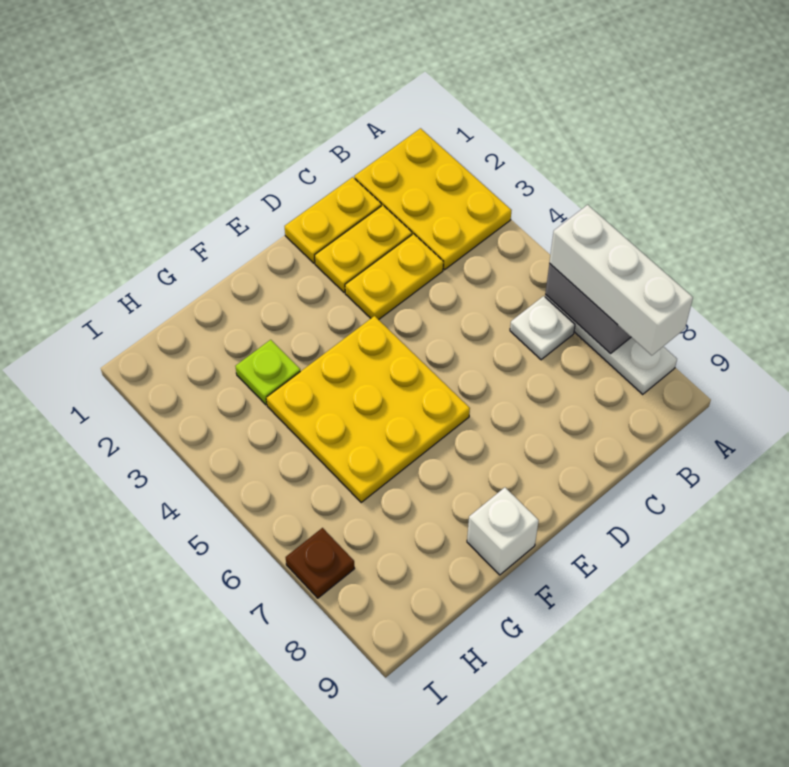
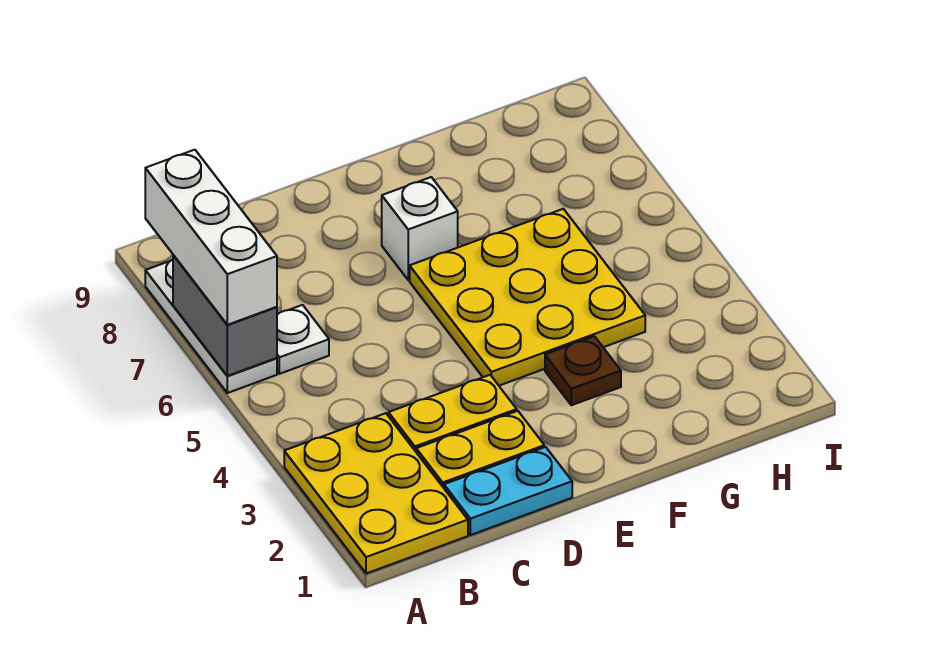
yellow plate C1:D1 level 1 -> cyan plate C1:D1 level 1
white brick F9 level 1 -> white brick E7 level 1
lime plate G3 level 1 -> none
brown plate I7 level 1 -> brown plate F3 level 1

